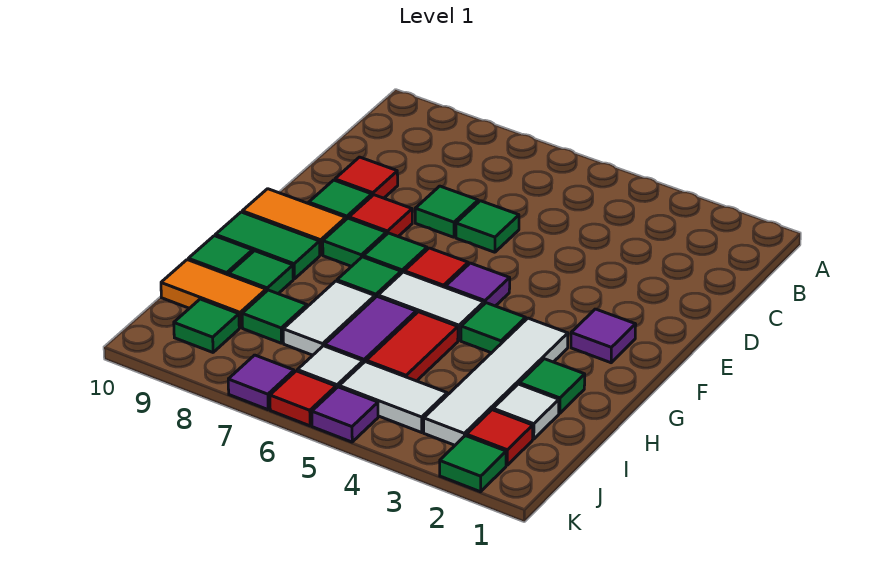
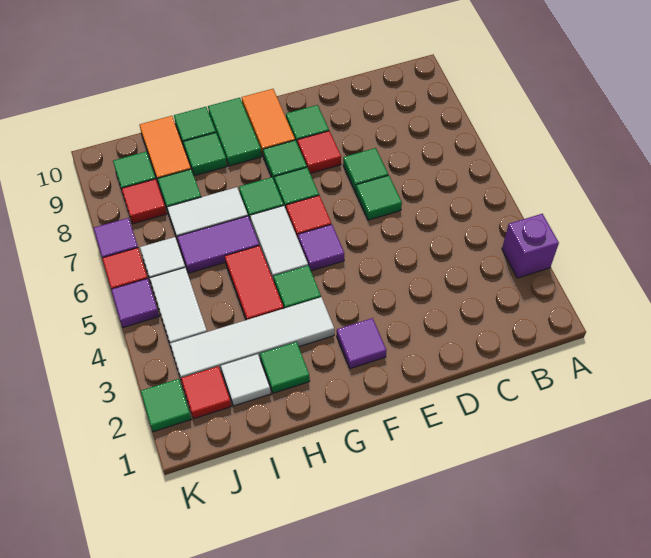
none -> purple brick A3 level 1
red tile D9 level 1 -> red tile J8 level 1
red tile H5:I5 level 1 -> red tile H4:H5 level 1

